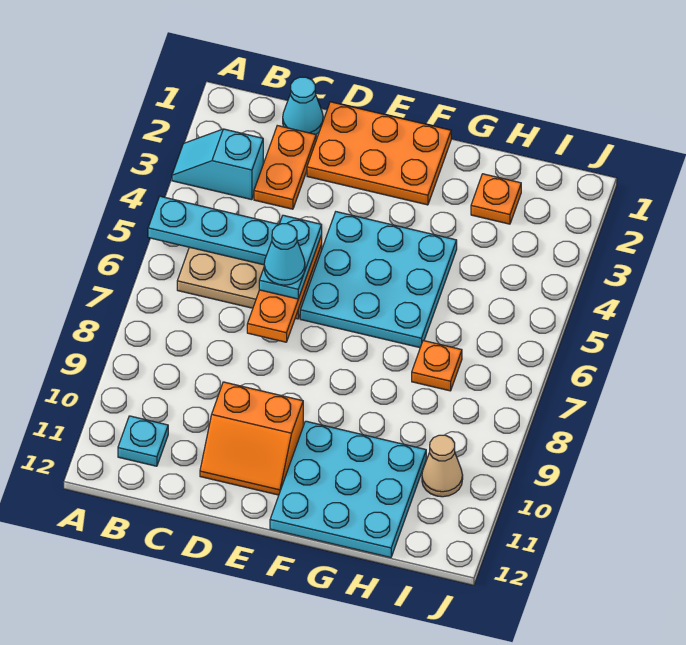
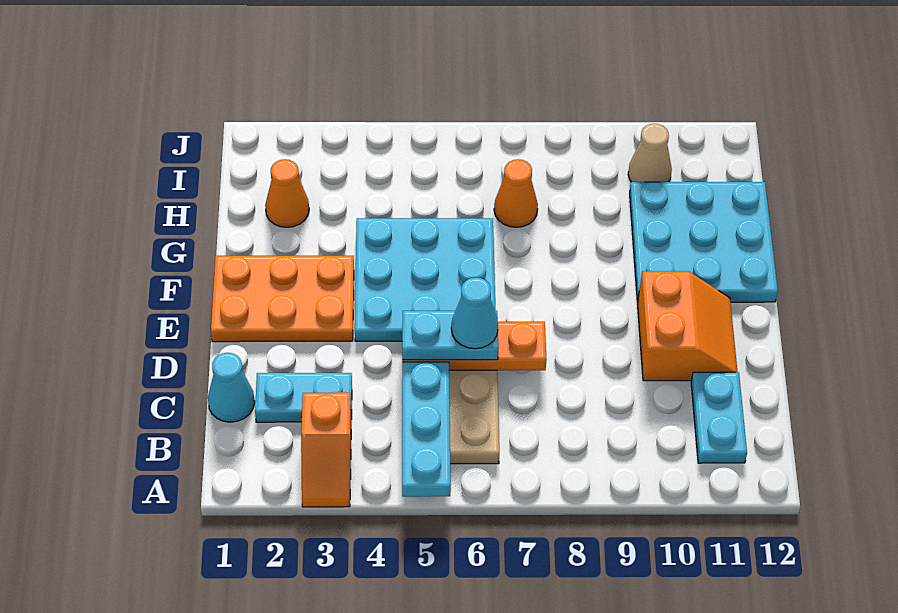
cyan slope A3:B3 level 1 top B -> orange slope A3:B3 level 1 top B
cyan plate B11 level 1 -> cyan plate B11:C11 level 1
orange plate C2:C3 level 1 -> cyan plate C2:C3 level 1
orange plate D1:F2 level 1 -> orange plate E1:F3 level 1
orange plate H2 level 1 -> orange cone H2 level 1
orange plate H7 level 1 -> orange cone H7 level 1

